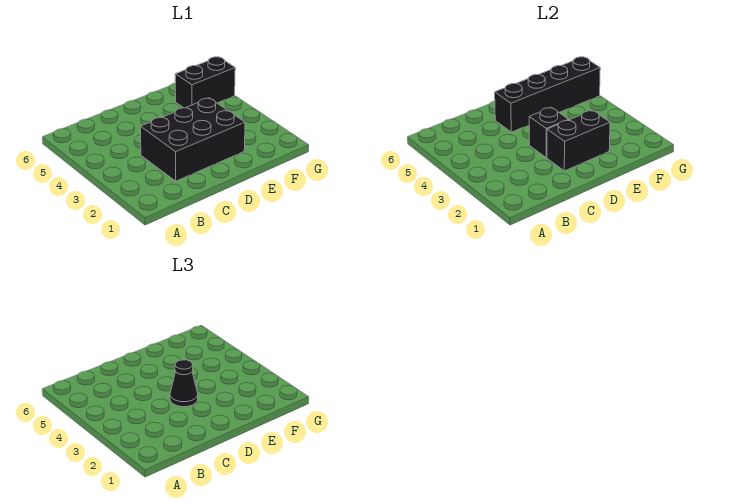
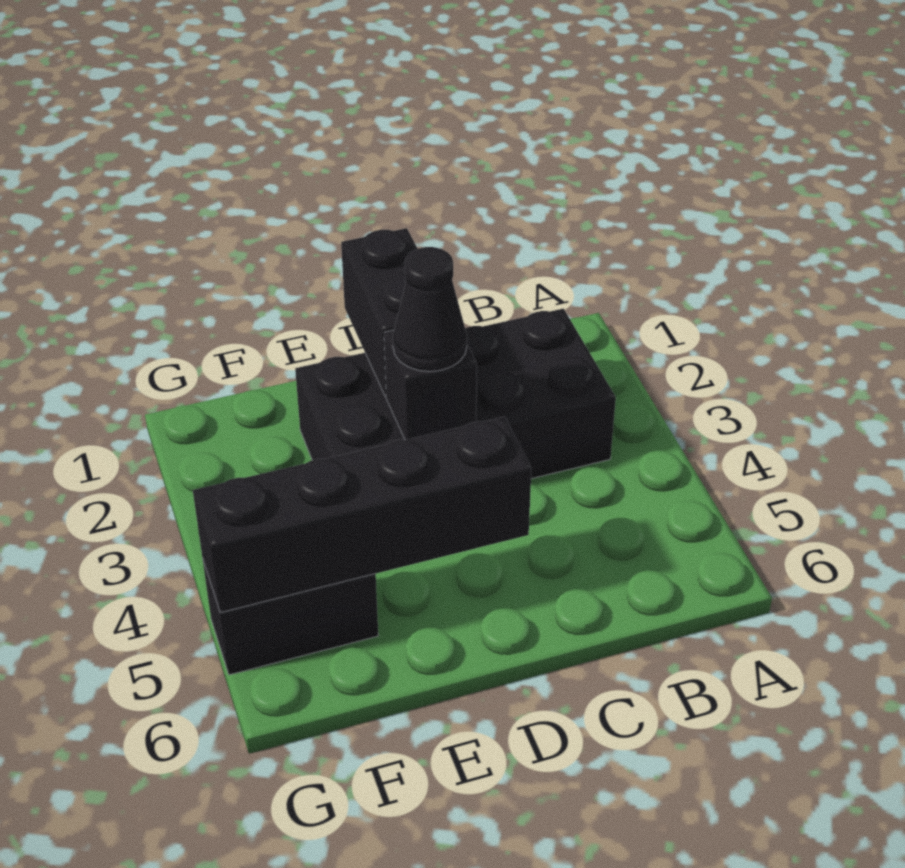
black brick C2:E3 level 1 -> black brick B2:E3 level 1
black brick D2:E2 level 2 -> black brick D1:D2 level 2

